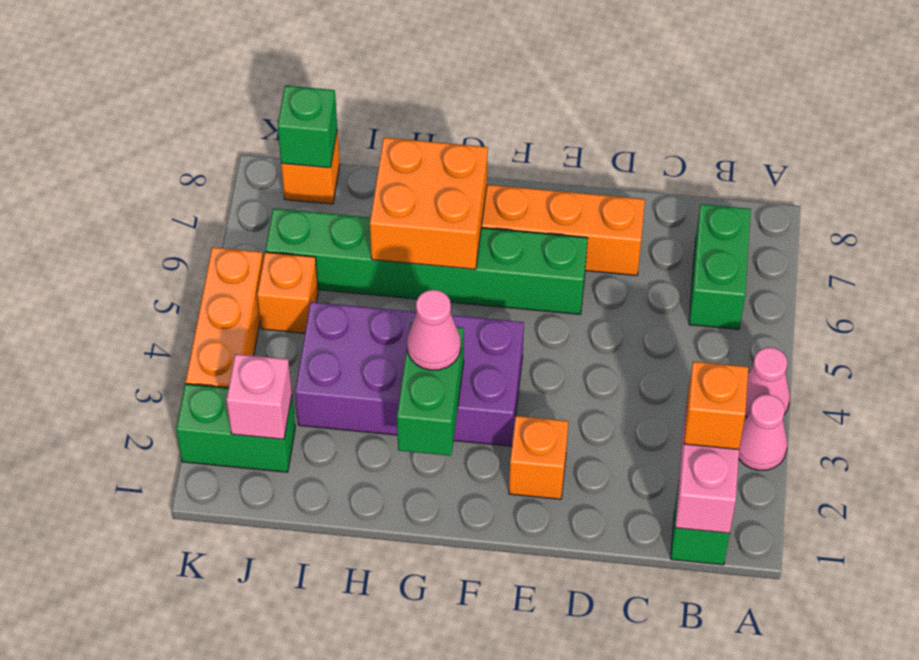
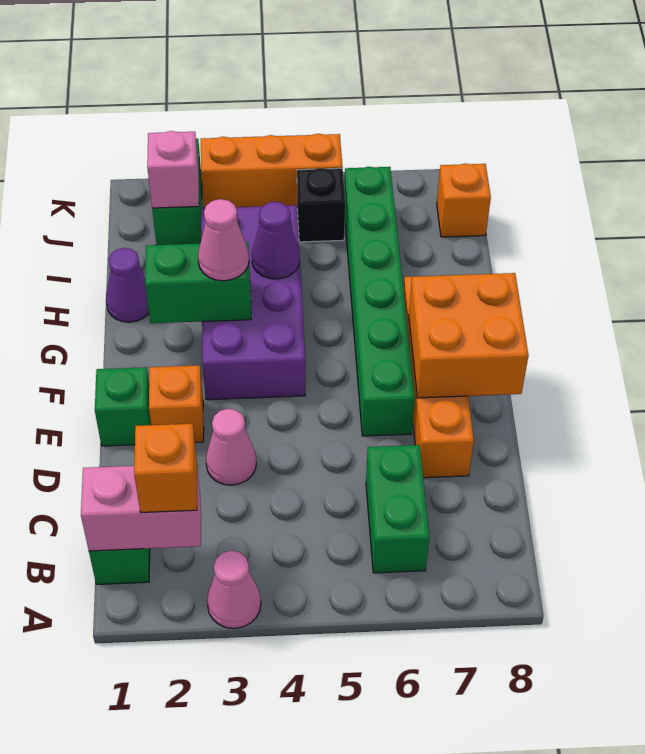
pink cone A4 level 1 -> pink cone D3 level 1
green brick B6:B7 level 1 -> green brick B6:C6 level 1
orange brick G6:H7 level 2 -> orange brick E7:F8 level 2
none -> purple cone H1 level 1
none -> purple cone H4 level 2
orange brick J5 level 1 -> black brick J5 level 1
green brick J8 level 2 -> green brick E1 level 1

